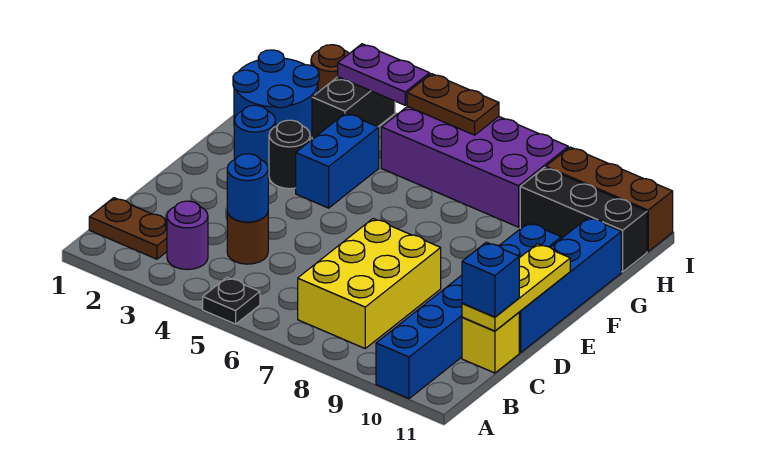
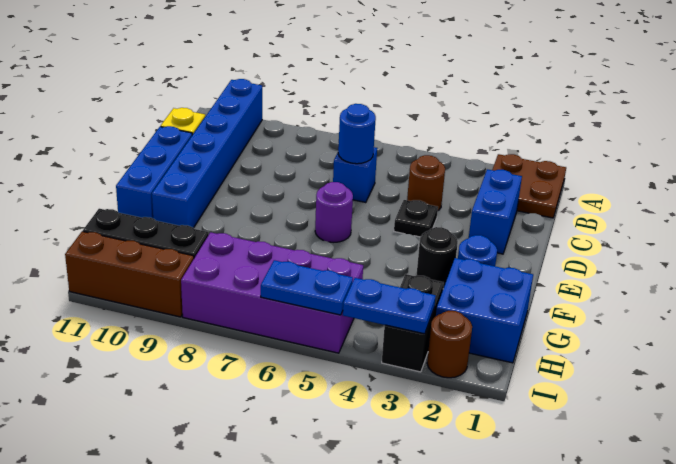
black plate A5 level 1 -> black plate D4 level 1
brown plate B1:B2 level 1 -> brown plate A1:B2 level 1
purple round brick B3 level 1 -> purple round brick E6 level 1
yellow brick B7:D8 level 1 -> none
blue round brick C4 level 2 -> blue round brick C6 level 2
yellow plate C11:E11 level 2 -> none
blue brick C11 level 3 -> blue brick C6 level 1
blue brick D11:G11 level 1 -> blue brick D11:F11 level 1
blue brick F4:G4 level 1 -> blue brick C2:D2 level 1
blue round brick G1:H2 level 1 -> blue brick G1:H2 level 1
purple plate I3:I4 level 2 -> blue plate I3:I4 level 2
brown plate I5:I6 level 2 -> blue plate I5:I6 level 2

